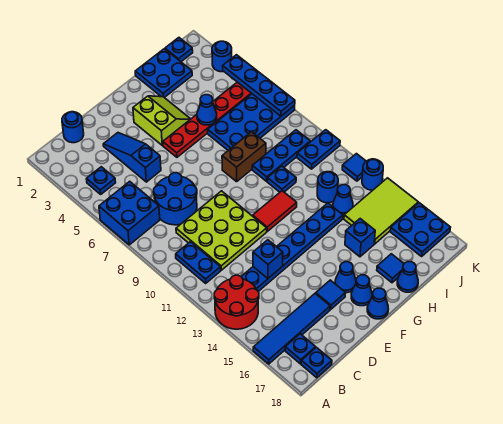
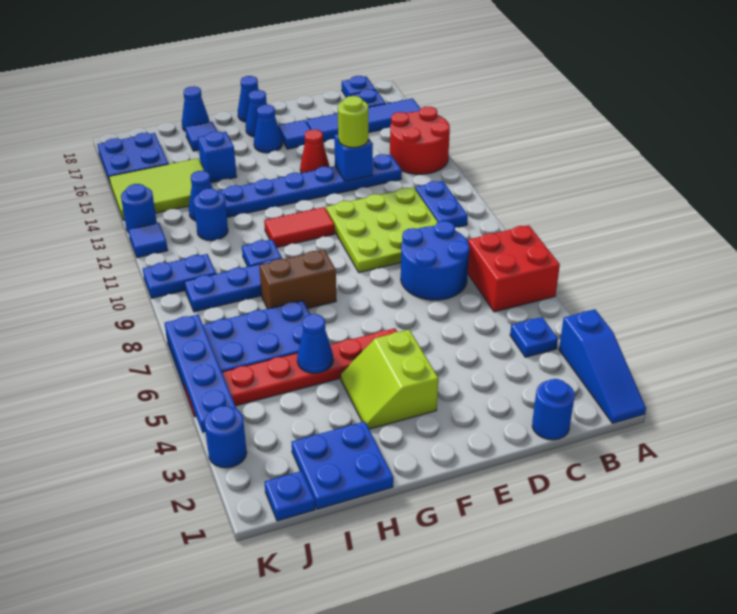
blue brick A6:B7 level 1 -> red brick A6:B7 level 1
blue slope D3:D5 level 1 top 5 -> blue slope A1:A3 level 1 top 3
none -> lime round brick D13 level 3
none -> red cone E14 level 1

